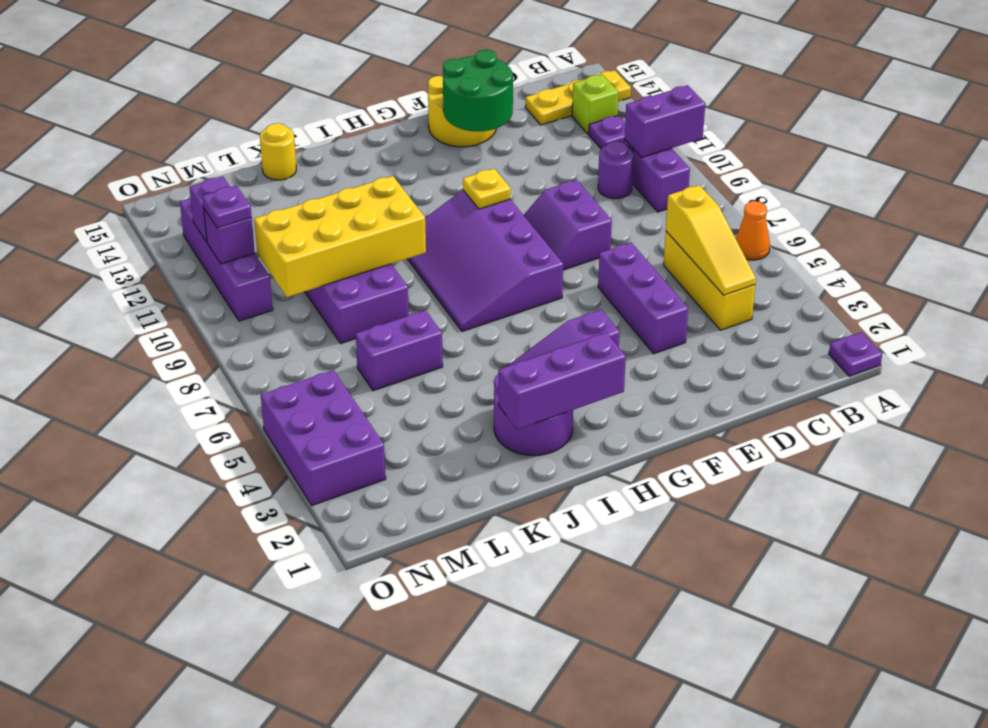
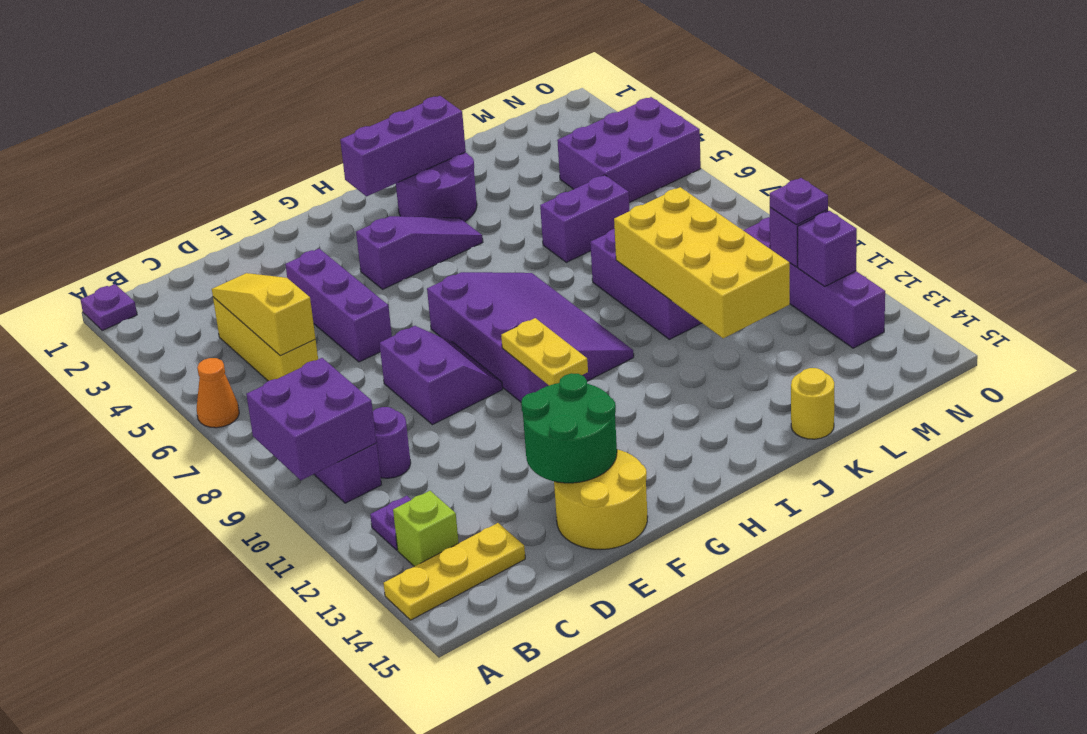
purple brick A10:B10 level 2 -> purple brick A9:B10 level 2
yellow plate G10 level 2 -> yellow plate G10:G11 level 2
yellow brick J9:M10 level 2 -> yellow brick K9:L12 level 2
purple brick N3:O5 level 1 -> purple brick M4:O5 level 1

